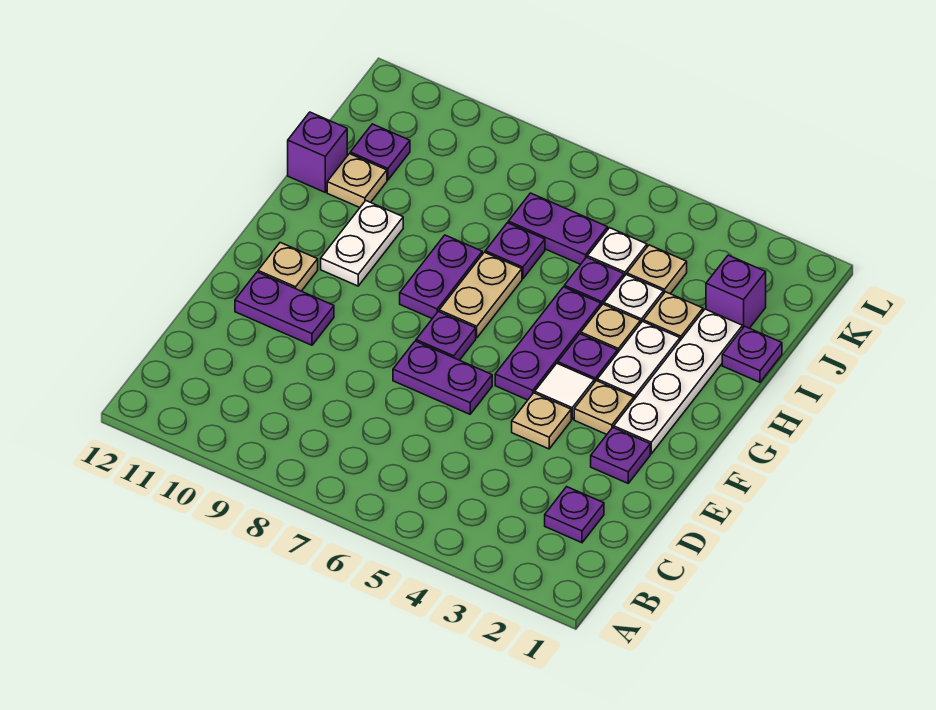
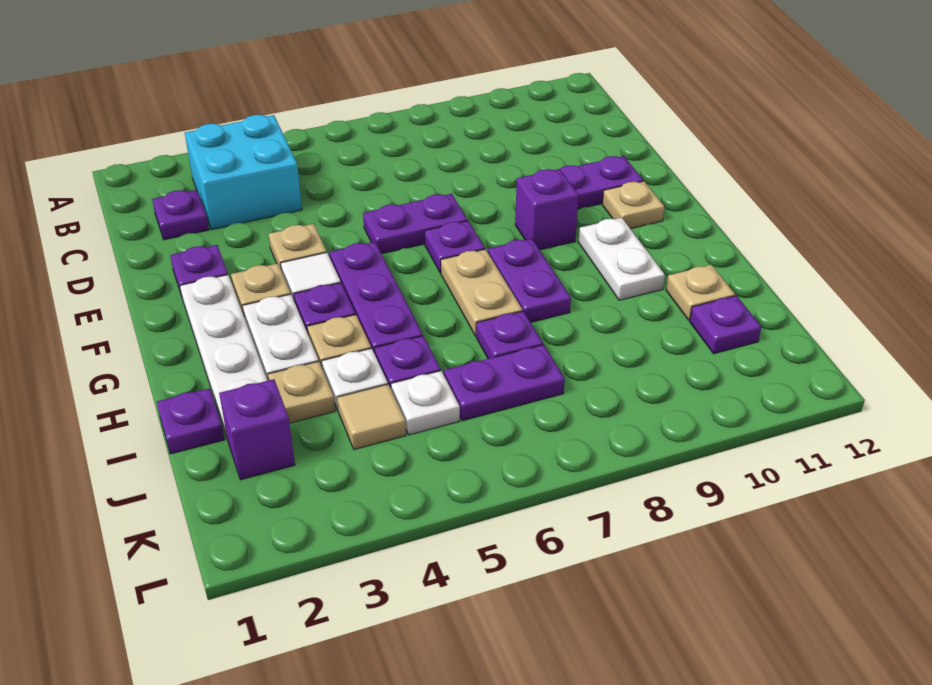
none -> cyan brick B3:C4 level 1
purple brick I12 level 1 -> purple brick F9 level 1
tan plate J4 level 1 -> tan tile J4 level 1

